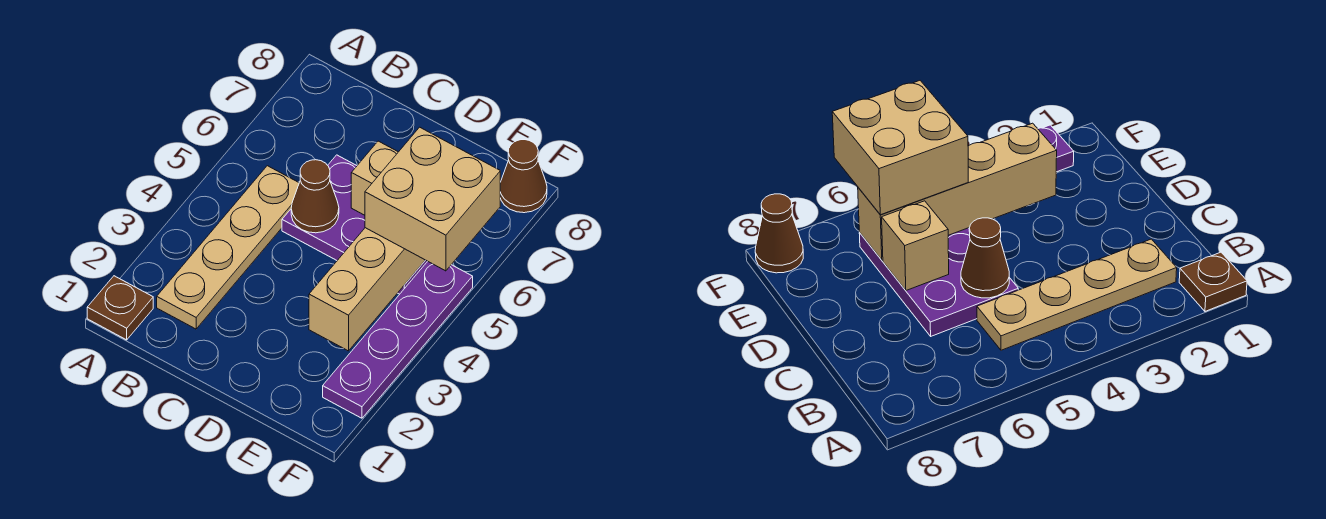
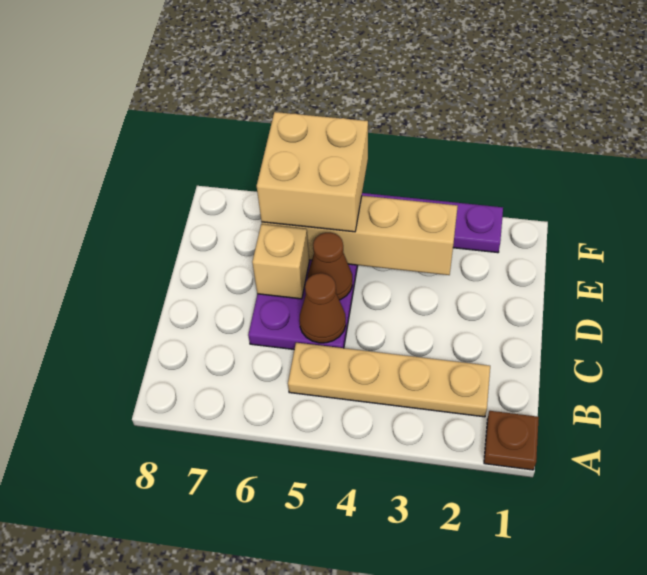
brown cone F8 level 1 -> brown cone D5 level 2

